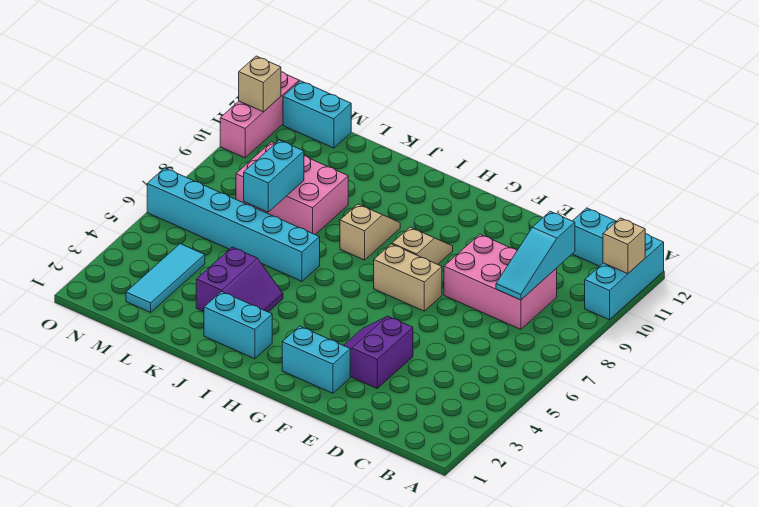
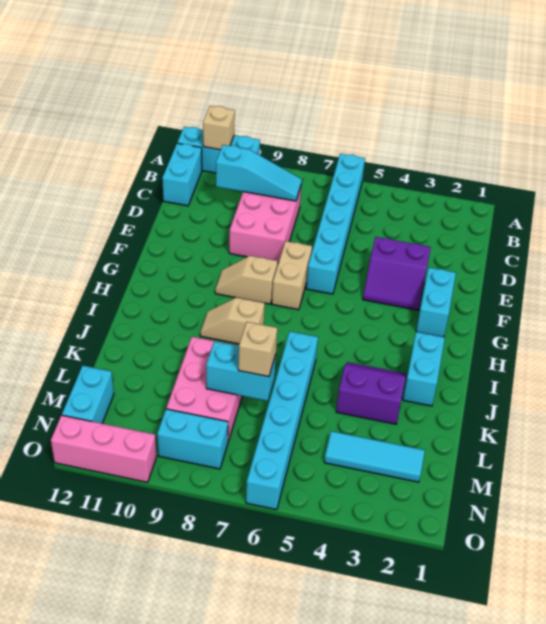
none -> cyan brick A6:F6 level 1
none -> cyan brick N8:N9 level 1
tan brick O11 level 2 -> tan brick L7 level 3

